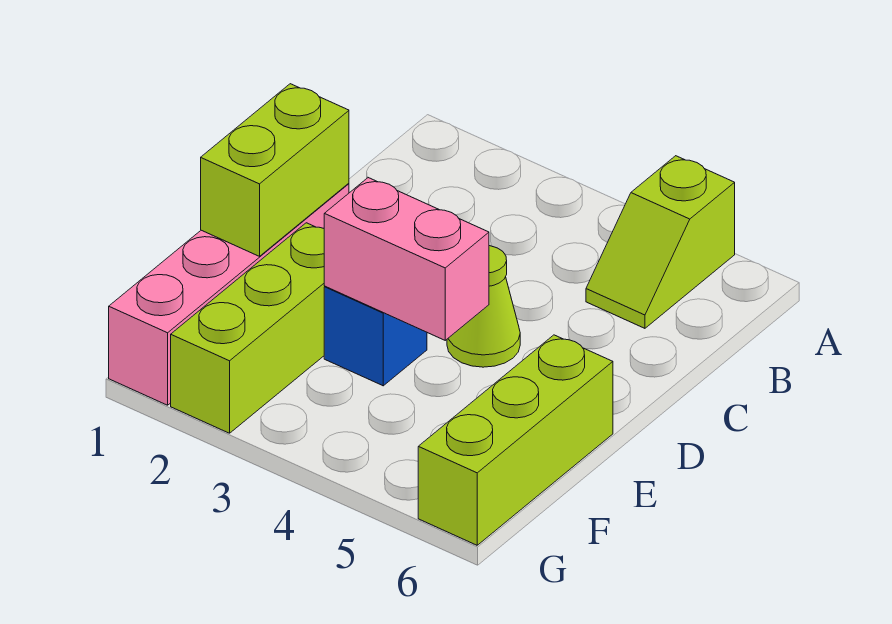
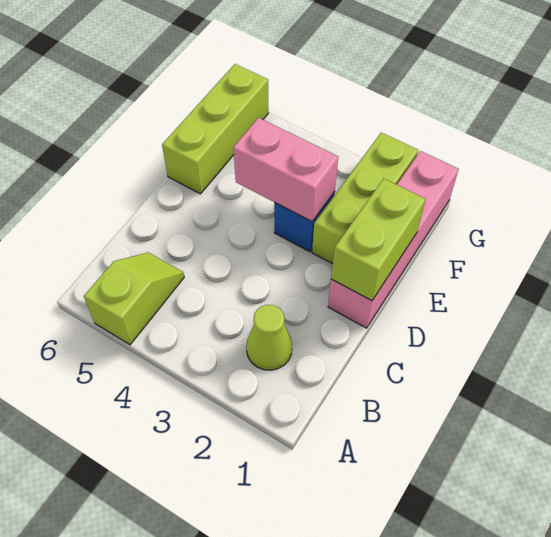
lime cone D4 level 1 -> lime cone B2 level 1

